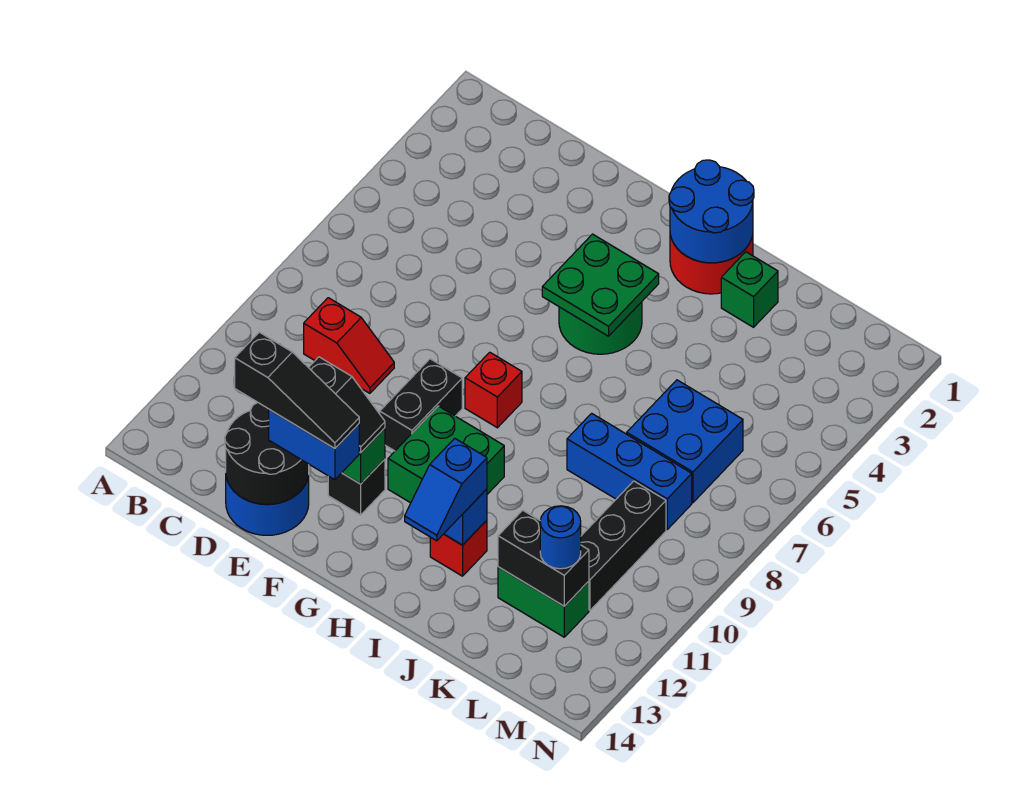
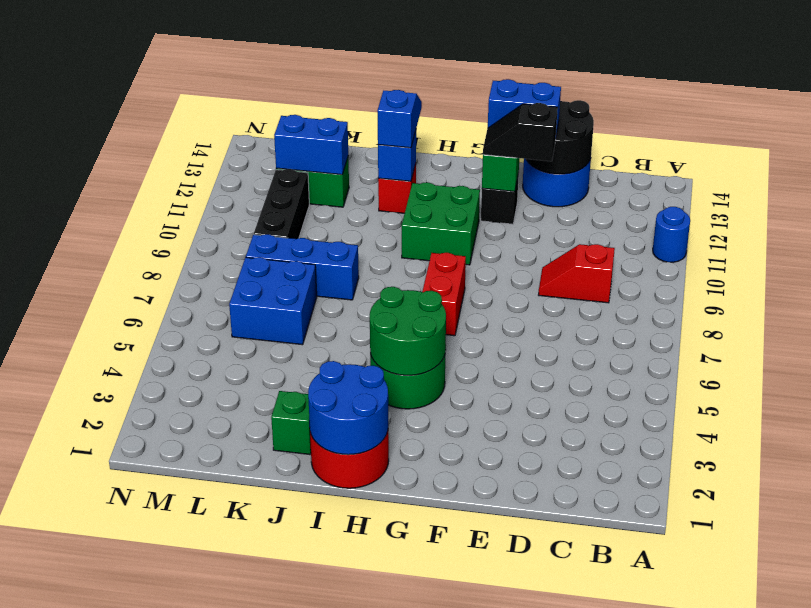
black slope D13:F13 level 4 top D -> none
black brick F9:F10 level 1 -> none
green plate G4:H5 level 2 -> green round brick G4:H5 level 2
red brick G8 level 1 -> red brick G7:G8 level 1
black brick K12:L12 level 2 -> blue brick K12:L12 level 2
blue round brick L12 level 3 -> blue round brick A11 level 1

